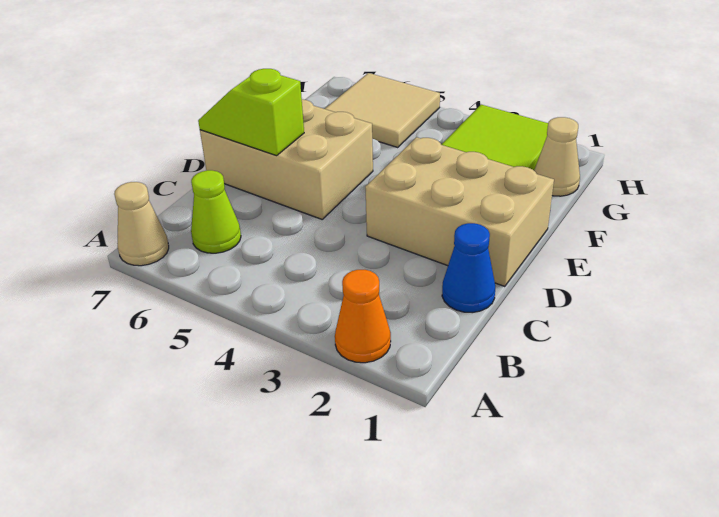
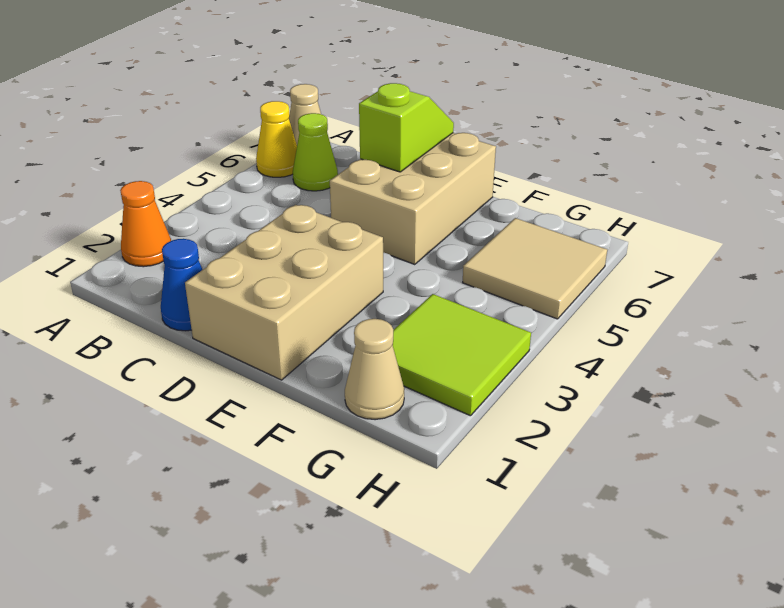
none -> yellow cone A6 level 1

